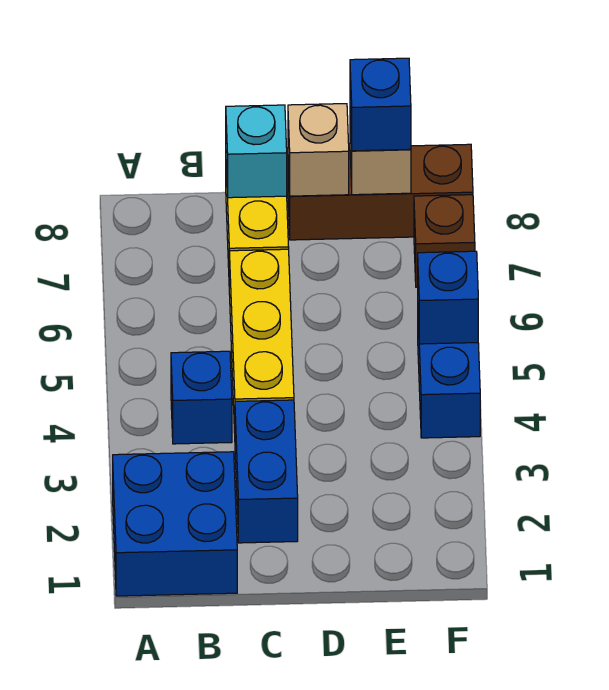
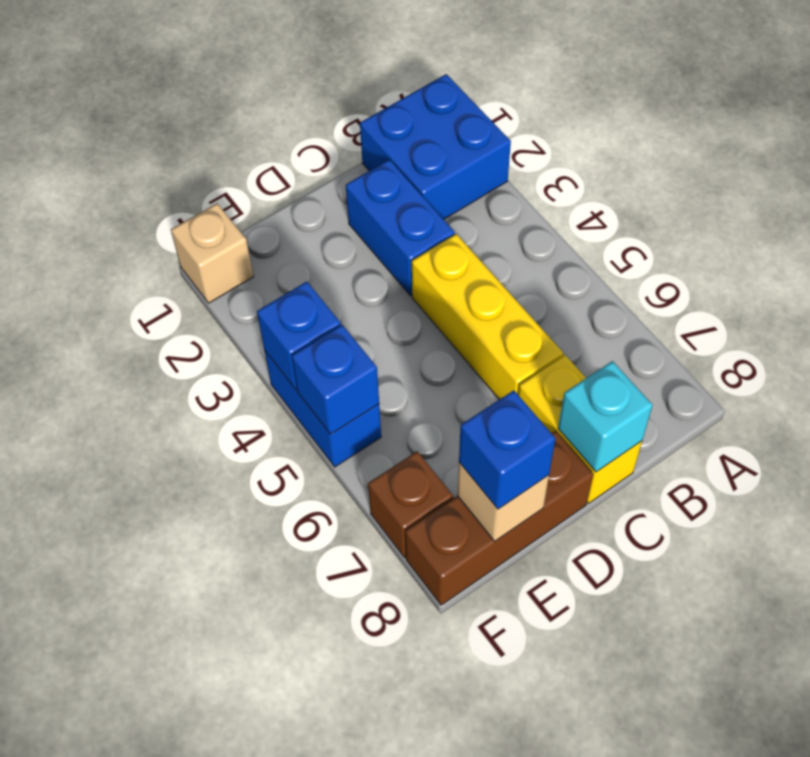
blue brick B4 level 1 -> blue brick F4 level 2
tan brick D8 level 2 -> tan brick F1 level 1

